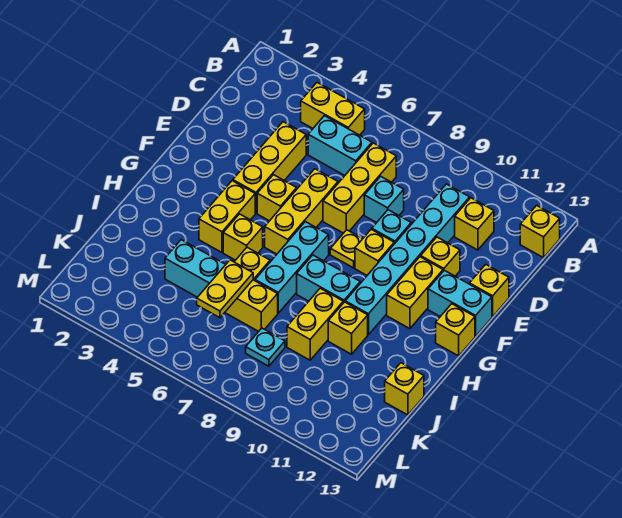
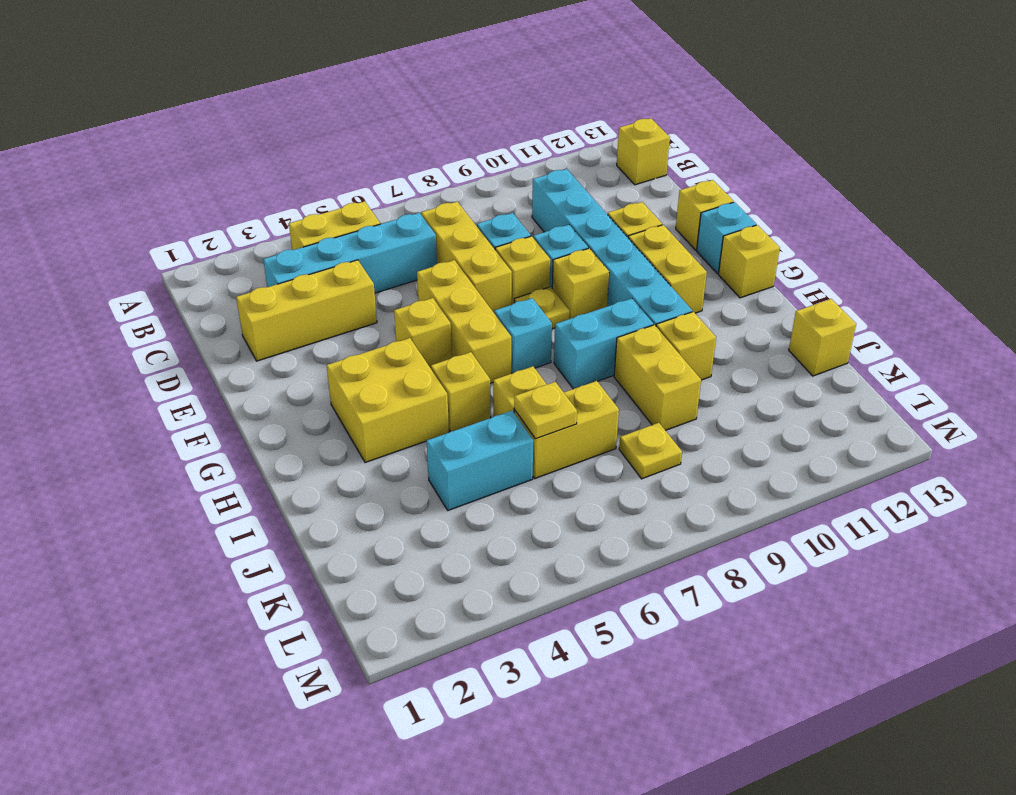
cyan brick C5:C6 level 1 -> cyan brick C3:C6 level 1
yellow brick C11 level 1 -> yellow brick E8 level 1
yellow brick D4:F4 level 1 -> yellow brick D2:D4 level 1
cyan brick F12:F13 level 1 -> cyan brick F13 level 1
yellow brick G4:H4 level 1 -> yellow brick G3:H4 level 1
cyan brick G7:I7 level 1 -> cyan brick G7 level 1
yellow plate J6:K6 level 2 -> yellow plate J6 level 2
cyan plate K8 level 1 -> yellow plate K8 level 1

